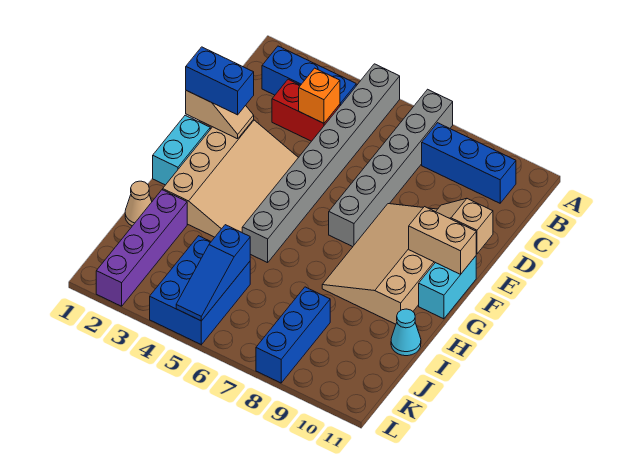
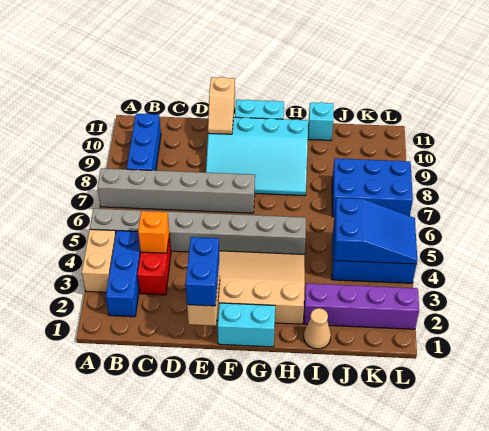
tan slope E8:H10 level 1 top 10 -> cyan slope E8:H10 level 1 top 10
tan brick F10:F11 level 2 -> tan brick A3:A4 level 1
cyan cone I11 level 1 -> cyan brick I11 level 1
blue slope J5:L5 level 2 top J -> blue slope J4:L5 level 2 top J
blue brick J8:L8 level 1 -> blue brick J7:L8 level 1

